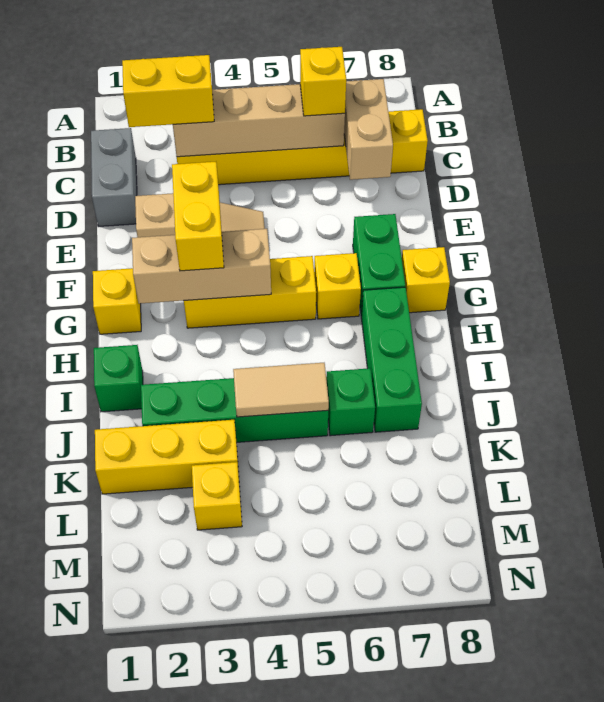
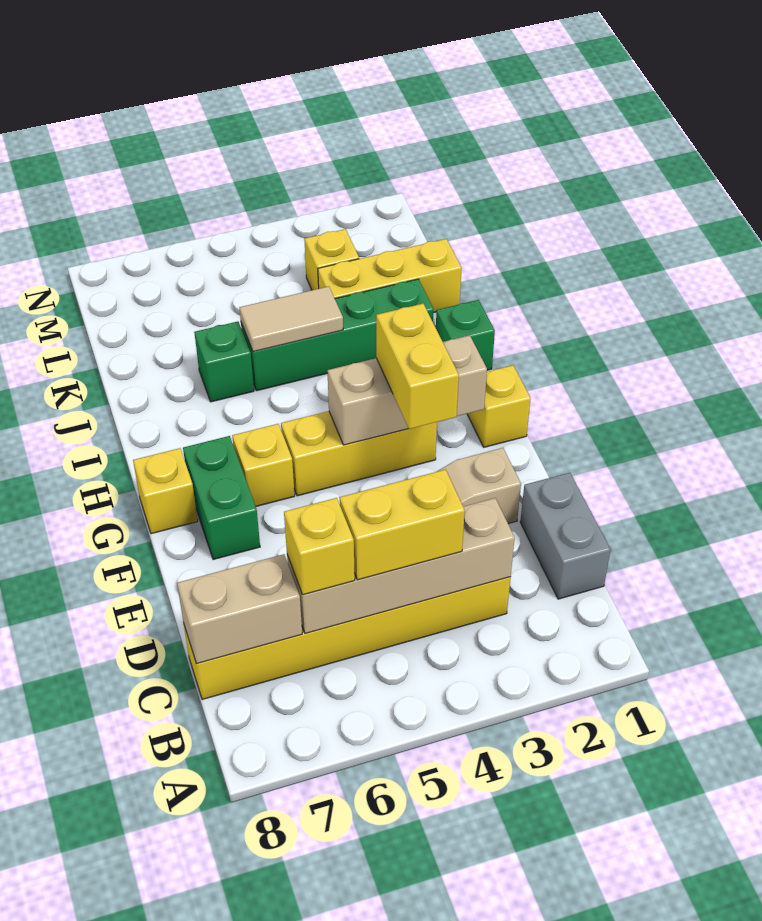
yellow brick C2:C3 level 3 -> yellow brick C4:C5 level 3
tan brick C7:D7 level 2 -> tan brick C7:C8 level 2
green brick H7:J7 level 1 -> none

